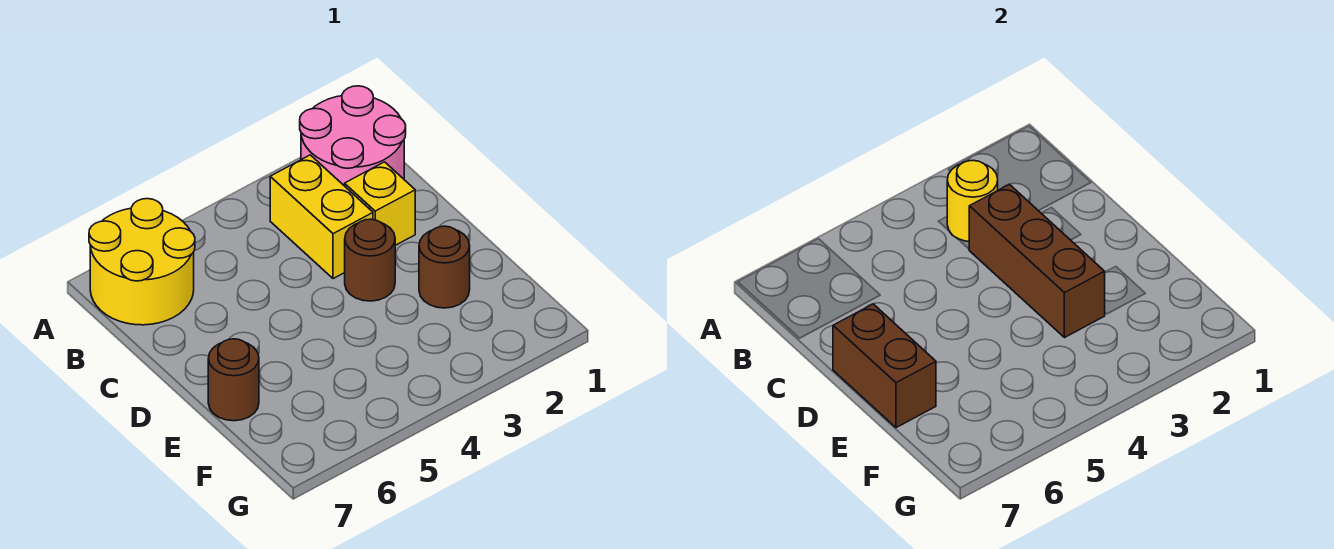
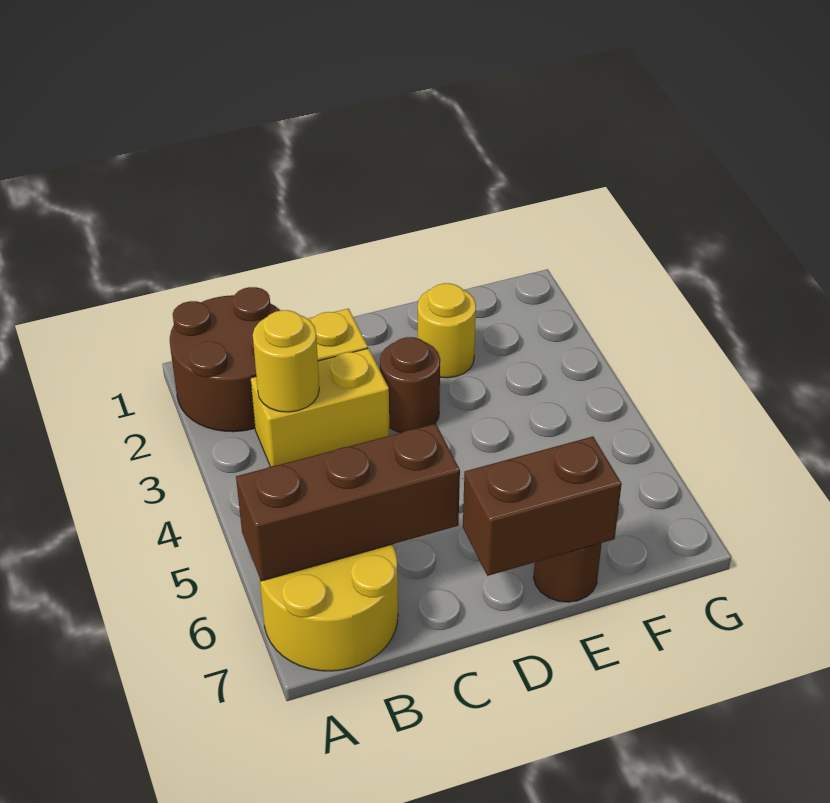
pink round brick A1:B2 level 1 -> brown round brick A1:B2 level 1
brown brick C3:E3 level 2 -> brown brick A6:C6 level 2
brown round brick E2 level 1 -> yellow round brick E2 level 1

